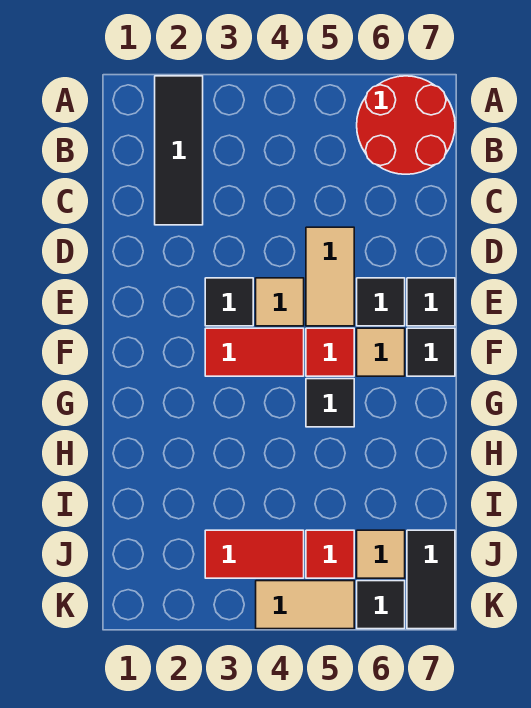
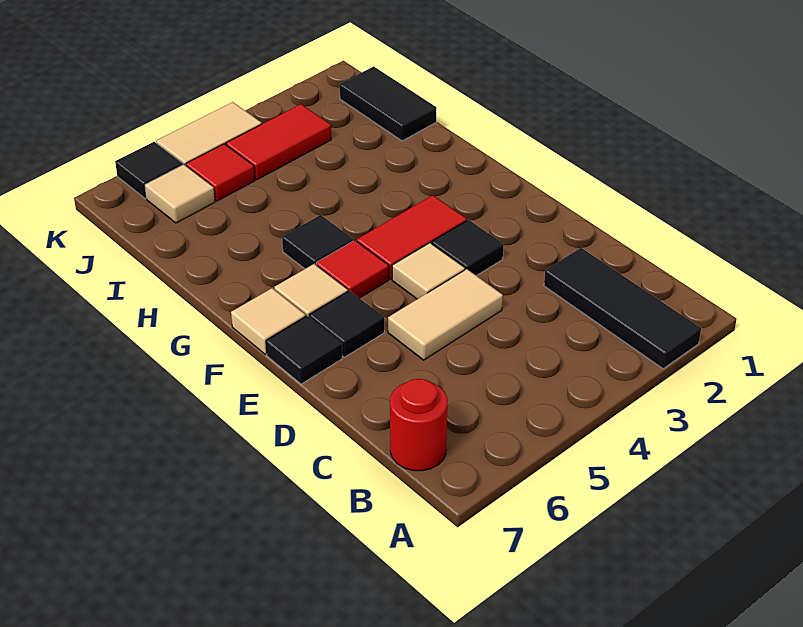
red round brick A6:B7 level 1 -> red round brick B7 level 1
tan tile D5:E5 level 1 -> tan tile D4:D5 level 1
black tile F7 level 1 -> tan tile F7 level 1
black tile J7:K7 level 1 -> black tile I1:J1 level 1

